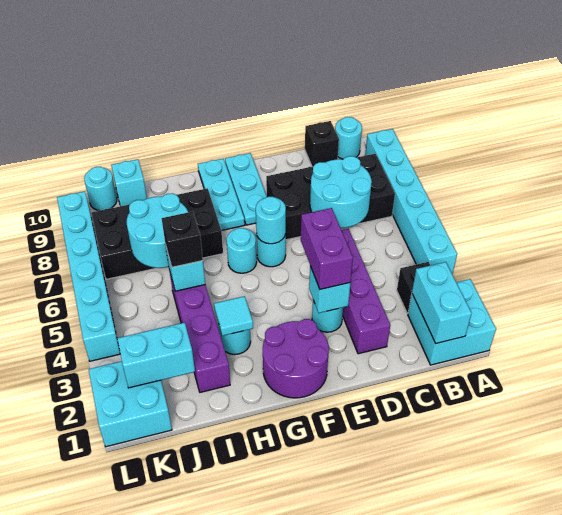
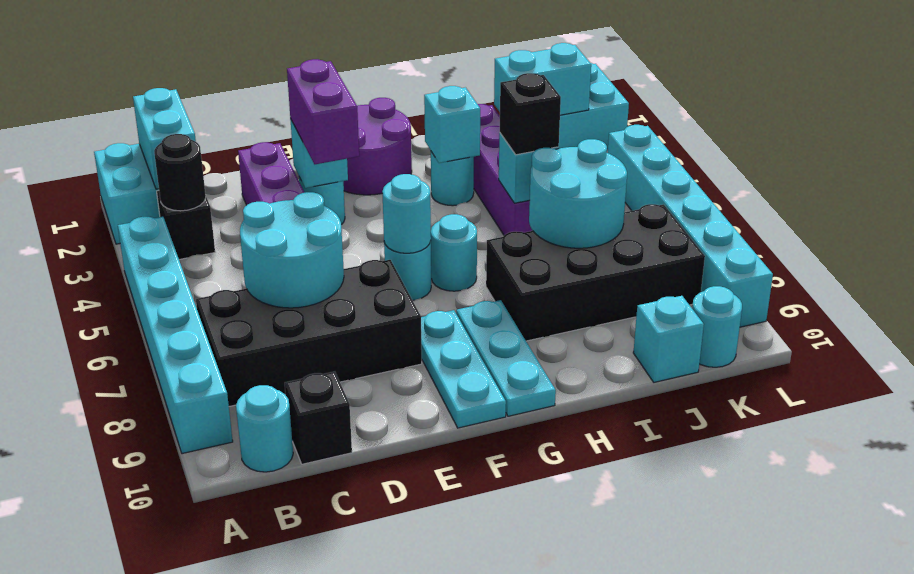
none -> black round brick B3 level 2
cyan tile H3 level 2 -> cyan brick H3 level 2

